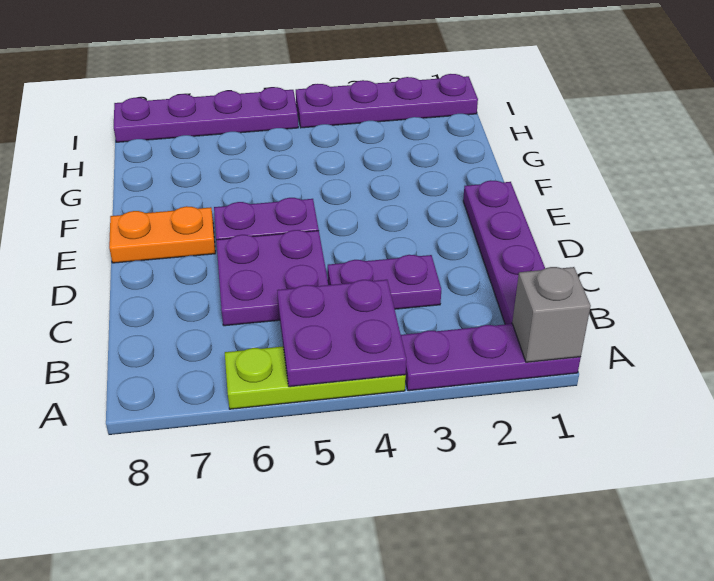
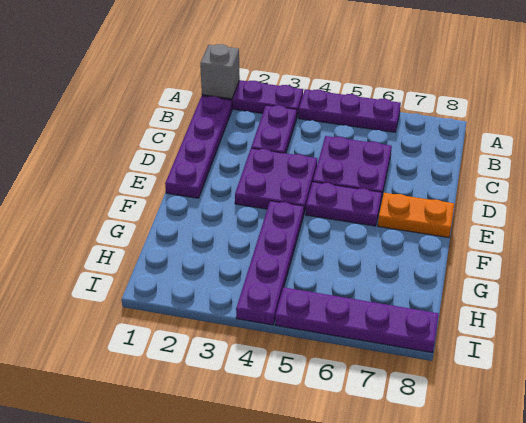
lime plate A4:A6 level 1 -> purple plate A4:A6 level 1
purple plate A4:B5 level 2 -> purple plate D3:E4 level 1
purple plate C3:C4 level 1 -> purple plate B3:C3 level 1
purple plate I1:I4 level 1 -> purple plate F4:I4 level 1

